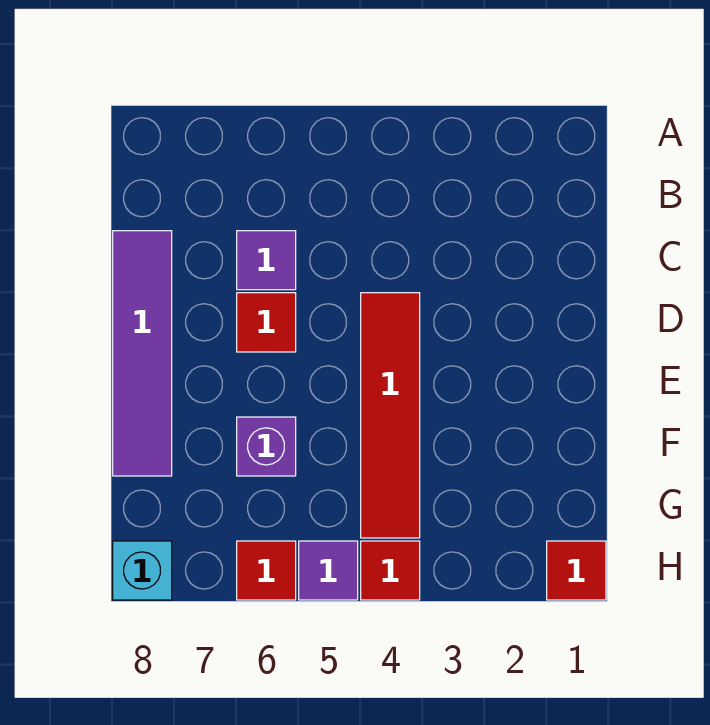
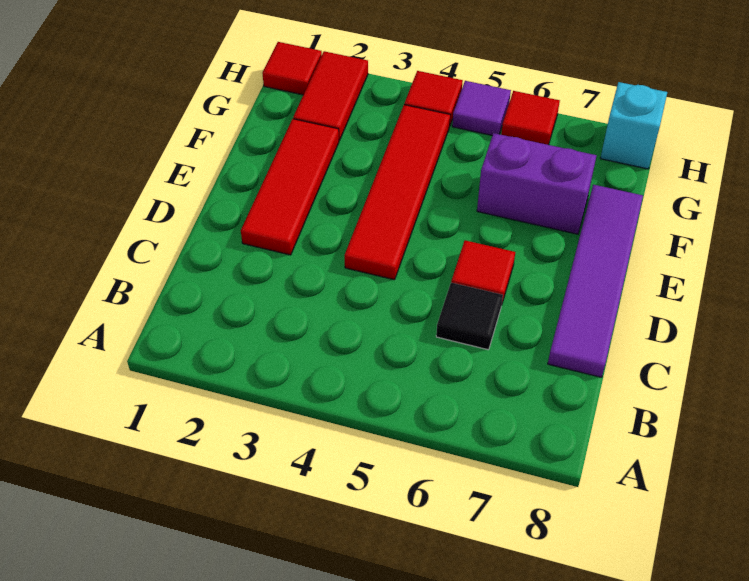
purple tile C6 level 1 -> black tile C6 level 1
none -> red tile D2:F2 level 1
purple brick F6 level 1 -> purple brick F6:F7 level 1
none -> red tile G2:H2 level 1

